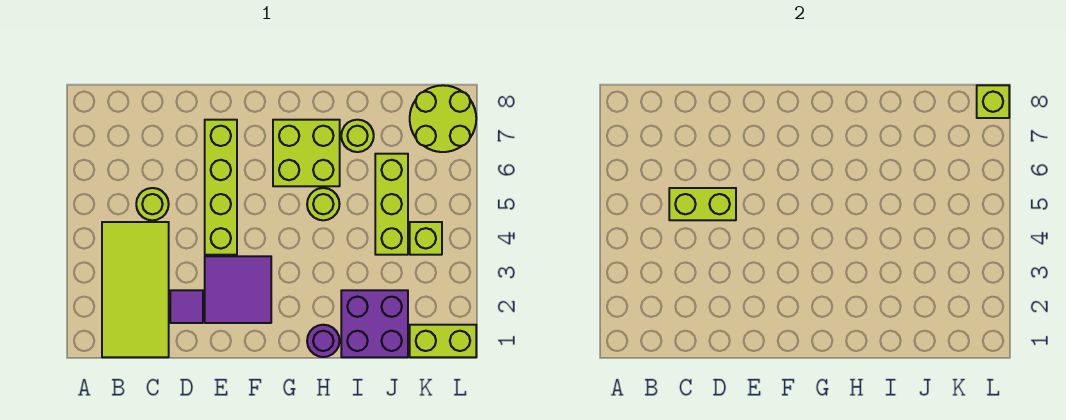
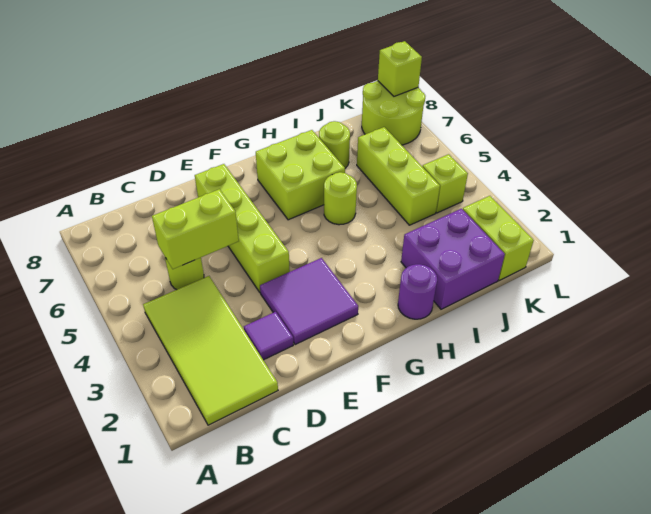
lime brick K1:L1 level 1 -> lime brick K1:K2 level 1

